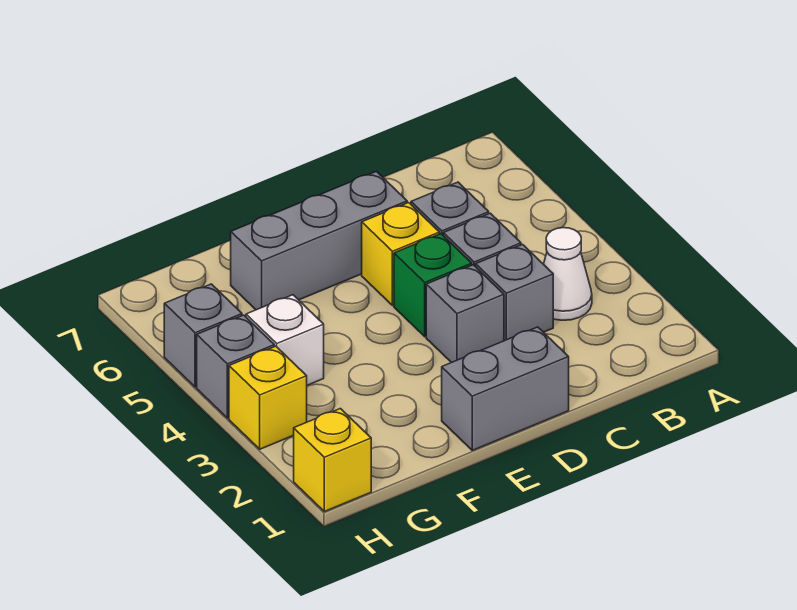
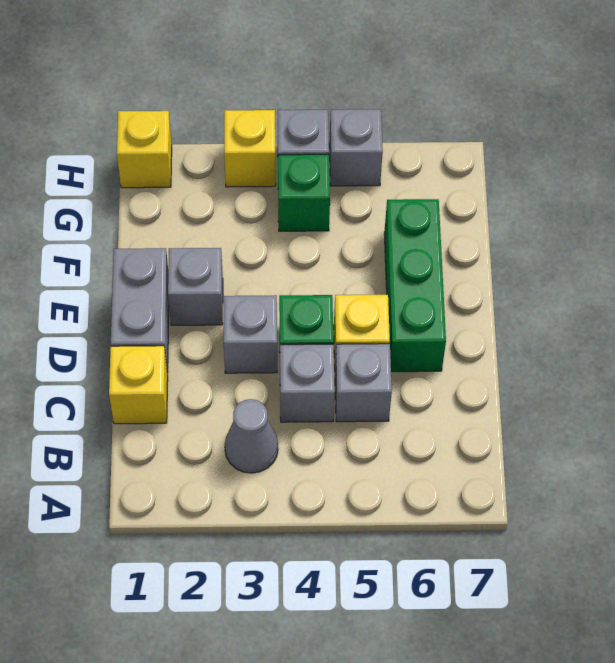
white cone B3 level 1 -> grey cone B3 level 1
none -> yellow brick C1 level 1
grey brick C3 level 1 -> grey brick E2 level 1
grey brick D6:F6 level 1 -> green brick D6:F6 level 1
white brick G4 level 1 -> green brick G4 level 1

